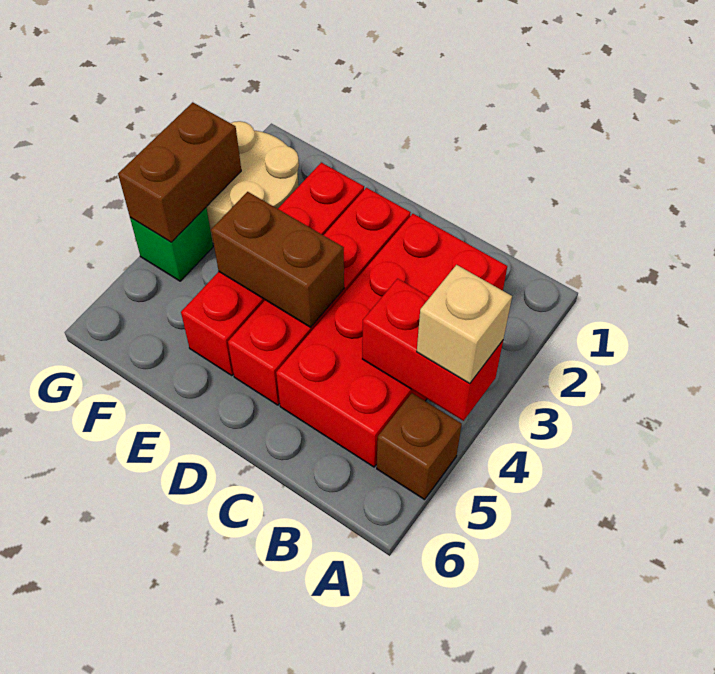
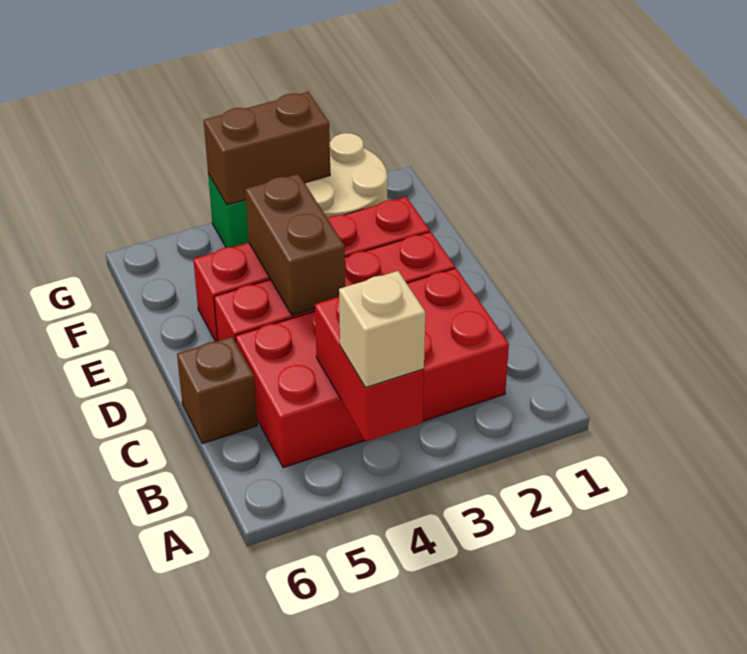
brown brick A5 level 1 -> brown brick C6 level 1

